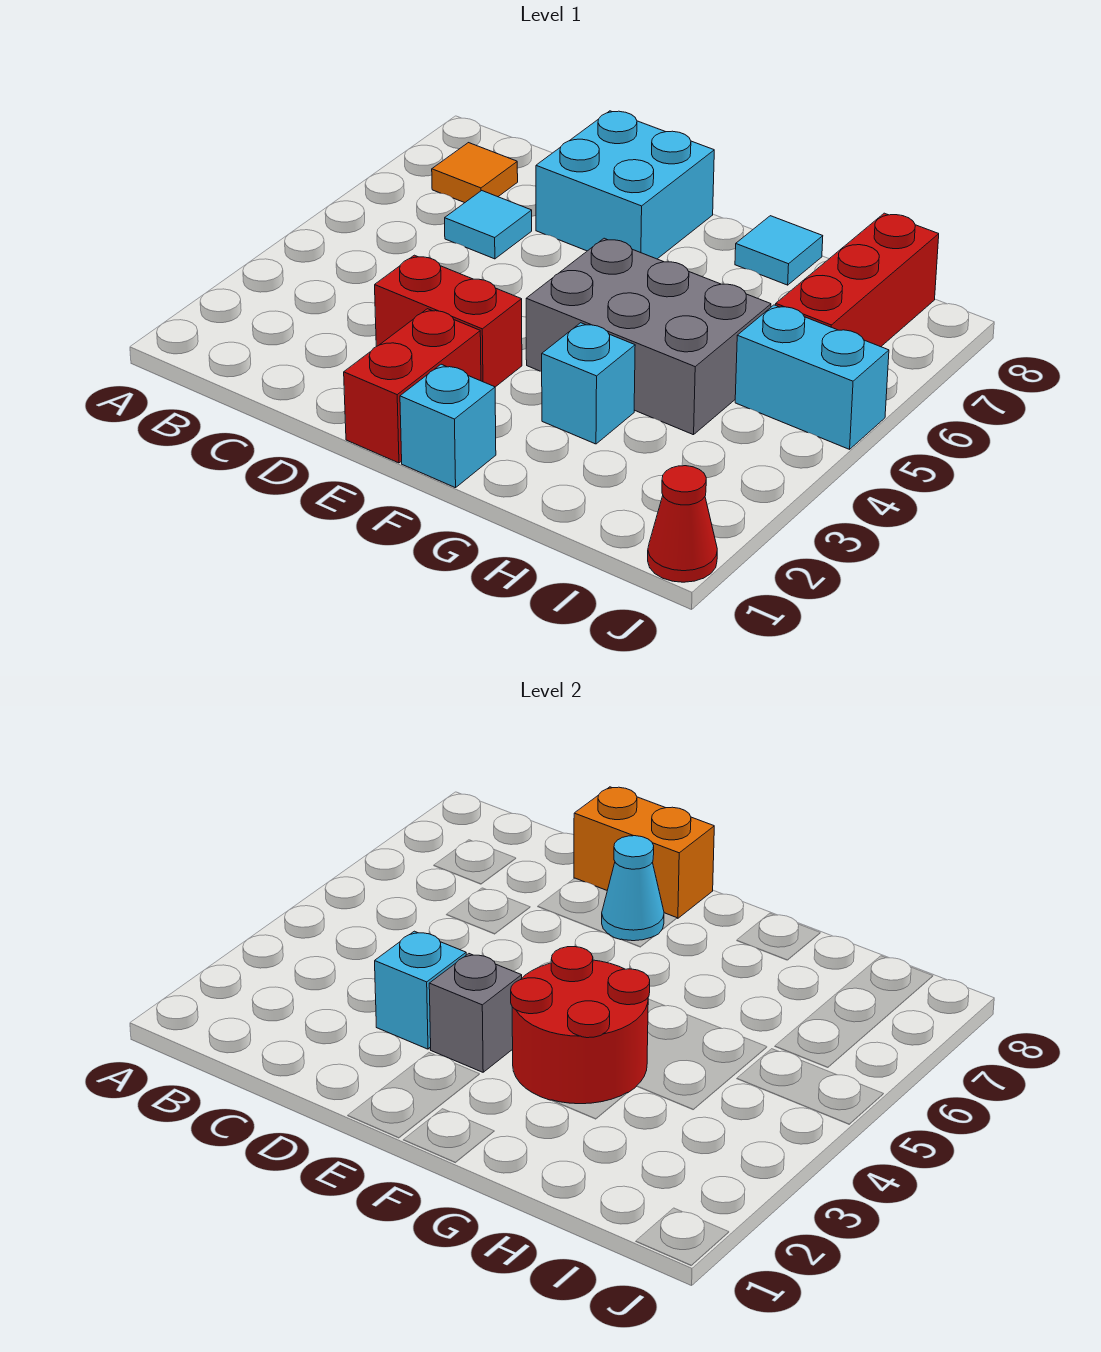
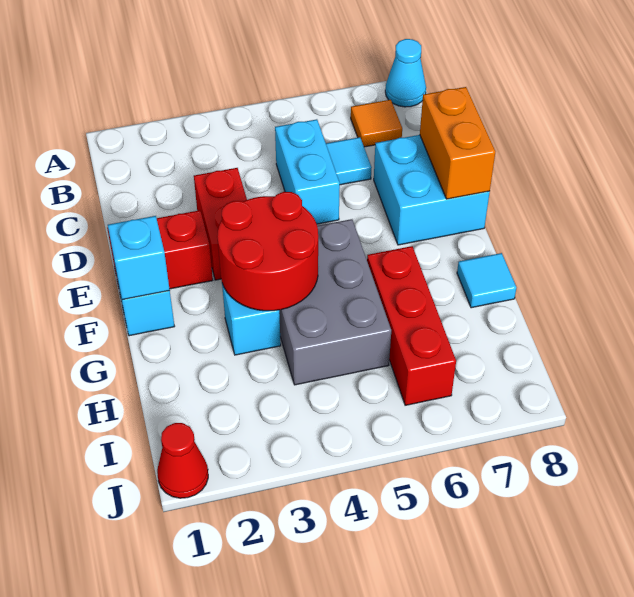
cyan brick D3 level 2 -> cyan brick F1 level 2
grey brick E3 level 2 -> none
cyan cone E7 level 2 -> cyan cone A8 level 1
cyan brick I5:J5 level 1 -> cyan brick C5:D5 level 1
red brick I6:I8 level 1 -> red brick G6:I6 level 1

